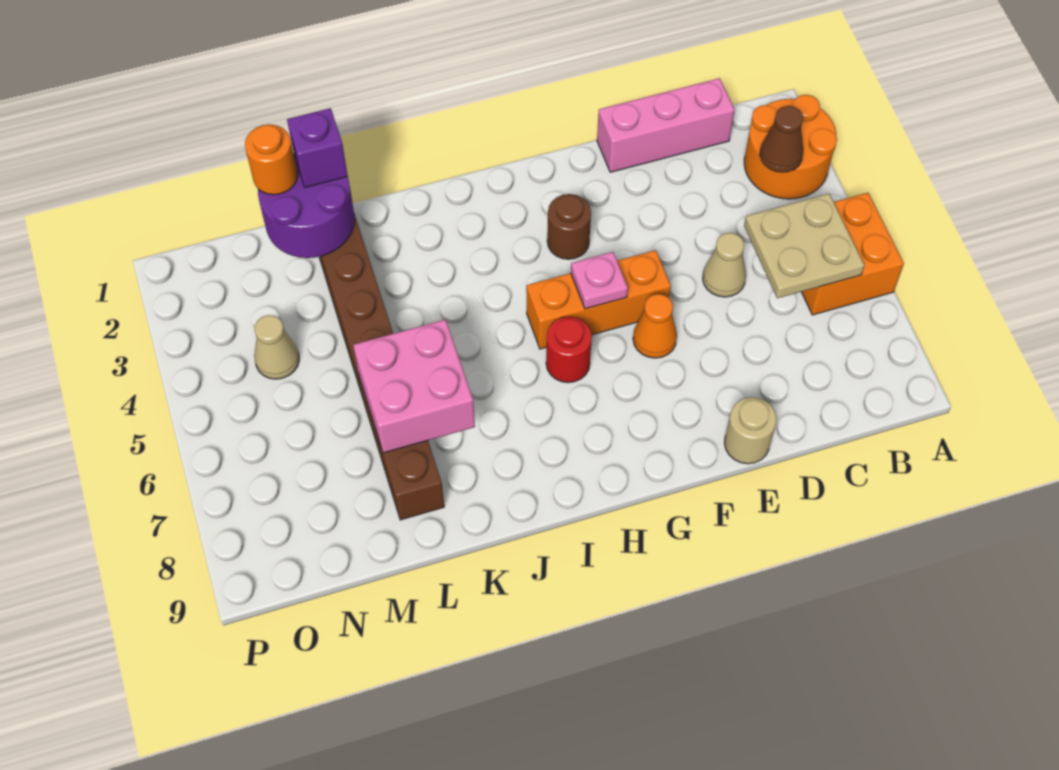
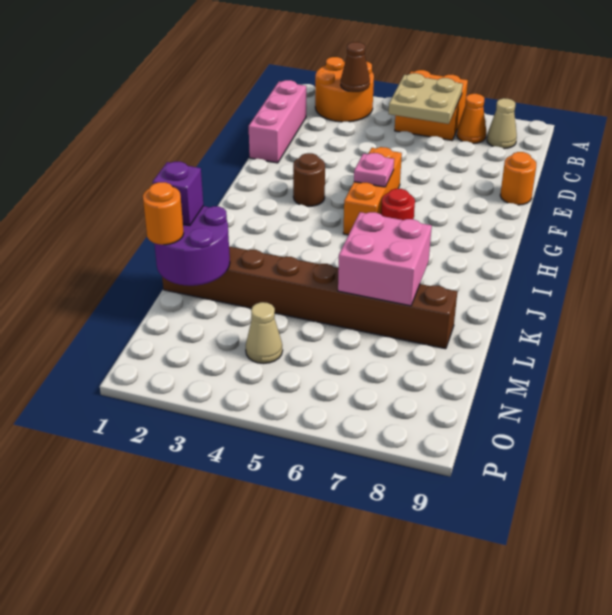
tan cone D5 level 1 -> tan cone B8 level 1
tan round brick E9 level 1 -> orange round brick E9 level 1
orange cone F6 level 1 -> orange cone B7 level 1

